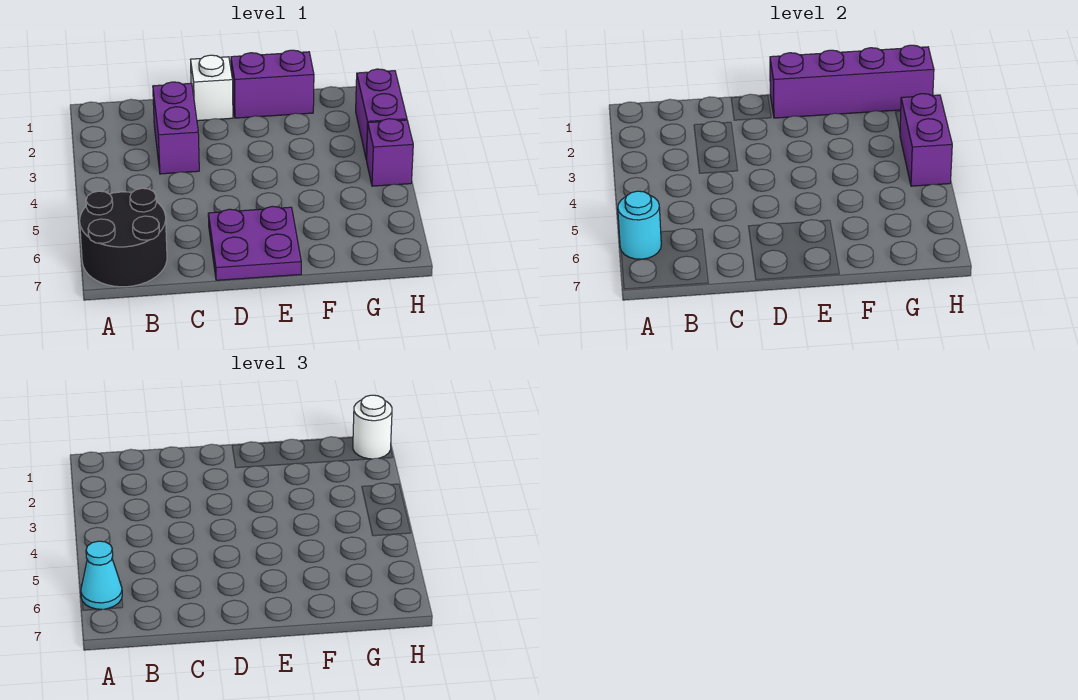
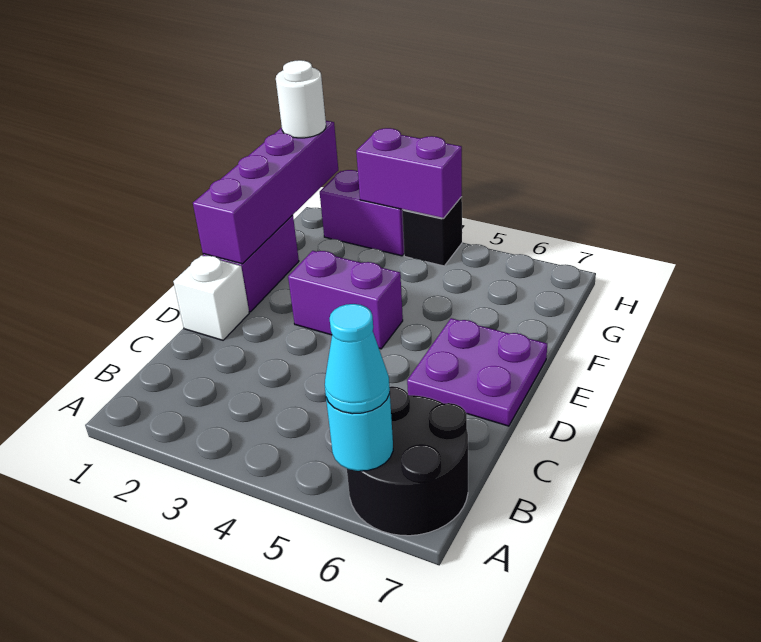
purple brick C2:C3 level 1 -> purple brick E3:E4 level 1
purple brick H4 level 1 -> black brick H4 level 1

